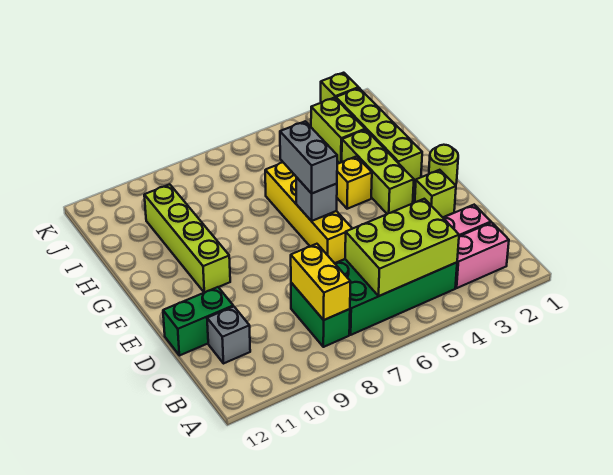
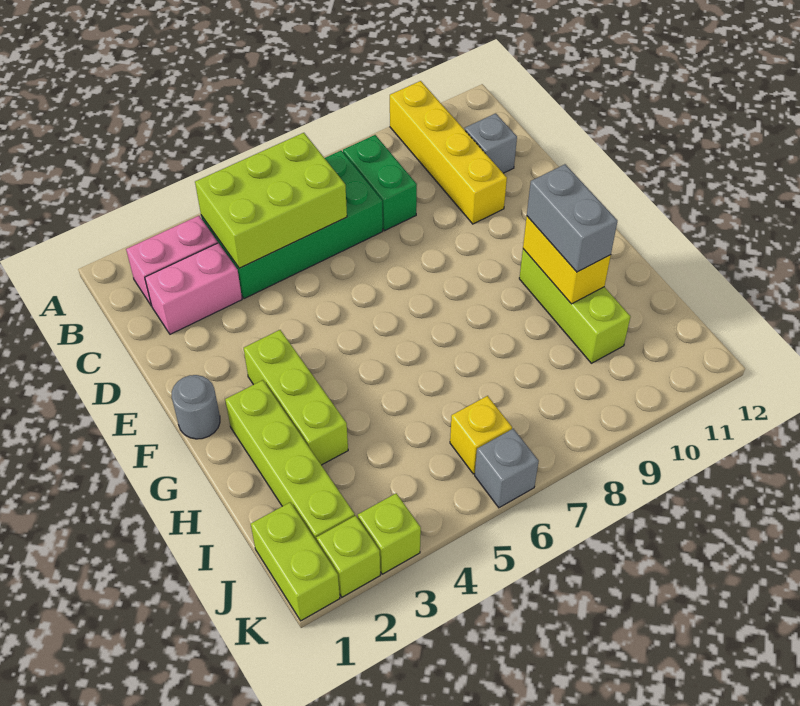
yellow brick B8:C8 level 2 -> yellow brick G10:H10 level 2
green brick D11:D12 level 1 -> none
lime brick E2 level 1 -> lime brick K3 level 1
yellow brick E6:H6 level 1 -> yellow brick A10:D10 level 1
lime round brick F1 level 1 -> grey round brick F1 level 1
grey brick F6 level 2 -> grey brick K6 level 1
grey brick F6:G6 level 3 -> grey brick G10:H10 level 3
lime brick F10:I10 level 1 -> lime brick G10:I10 level 1
yellow brick G4 level 1 -> yellow brick J6 level 1
lime brick I3:J3 level 1 -> lime brick J1:K1 level 1

